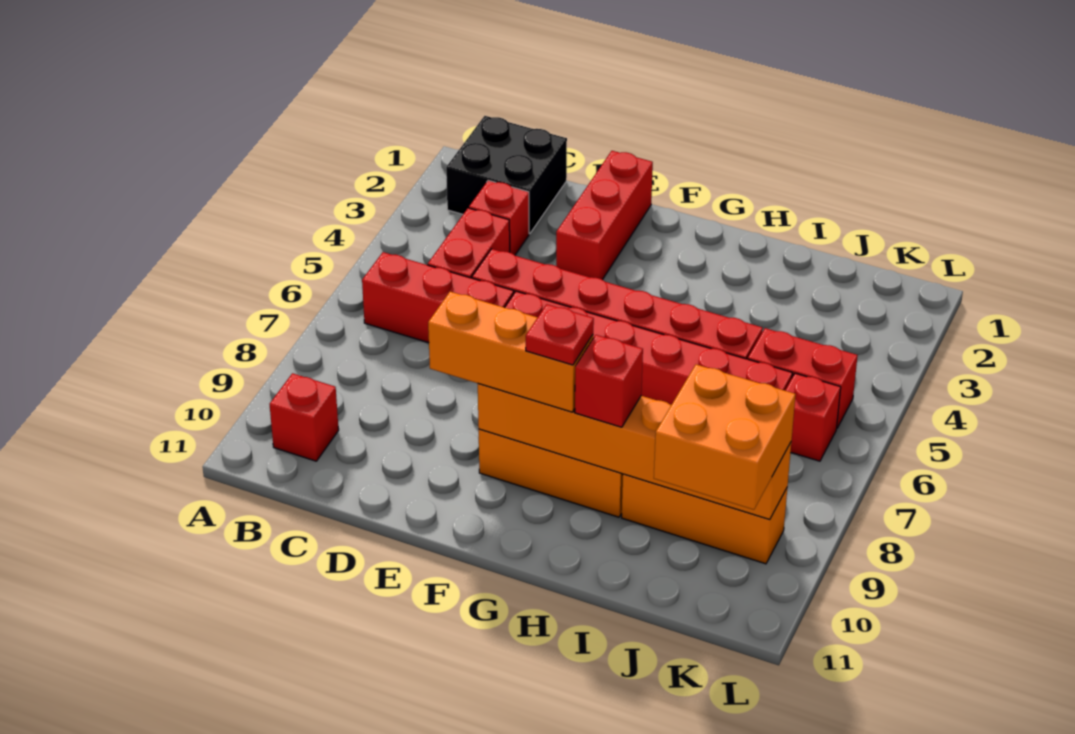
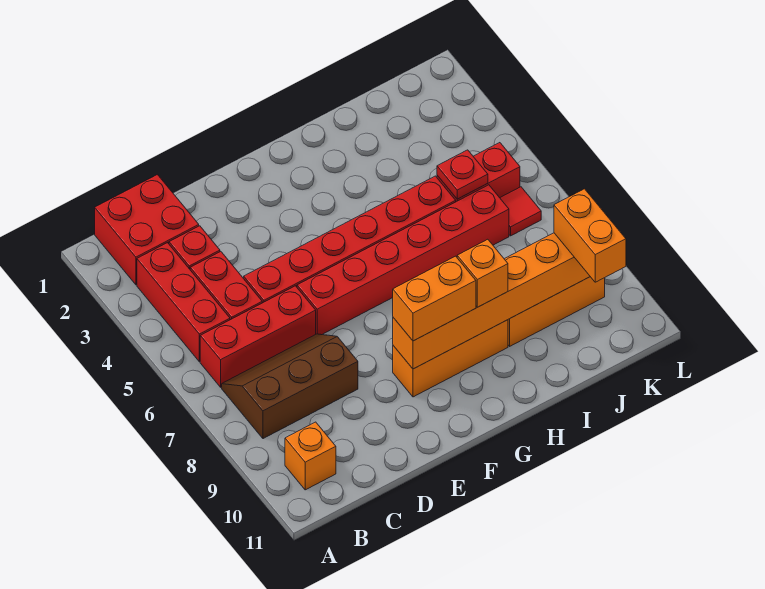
black brick B1:C2 level 1 -> red brick B1:C2 level 1
none -> brown slope B7:D8 level 1 top 8
red brick B10 level 1 -> orange brick B10 level 1
red brick E1:E3 level 1 -> red brick B3:B5 level 1
orange brick E9:G9 level 3 -> orange brick F9:G9 level 3
red plate G9 level 4 -> red plate J5 level 2
red brick H9 level 3 -> orange brick H9 level 3
orange brick J9:K10 level 3 -> orange brick K9:K10 level 3
red brick K6 level 1 -> red tile K6 level 1

